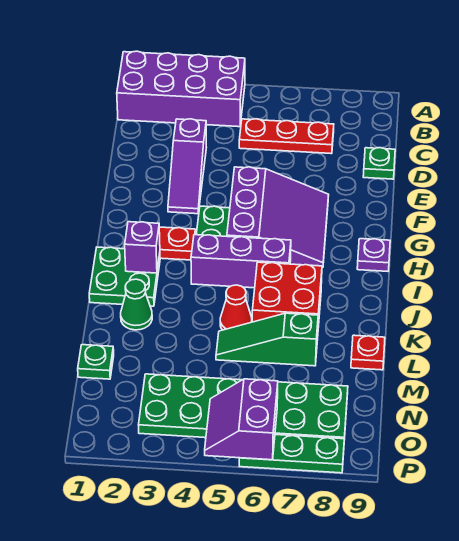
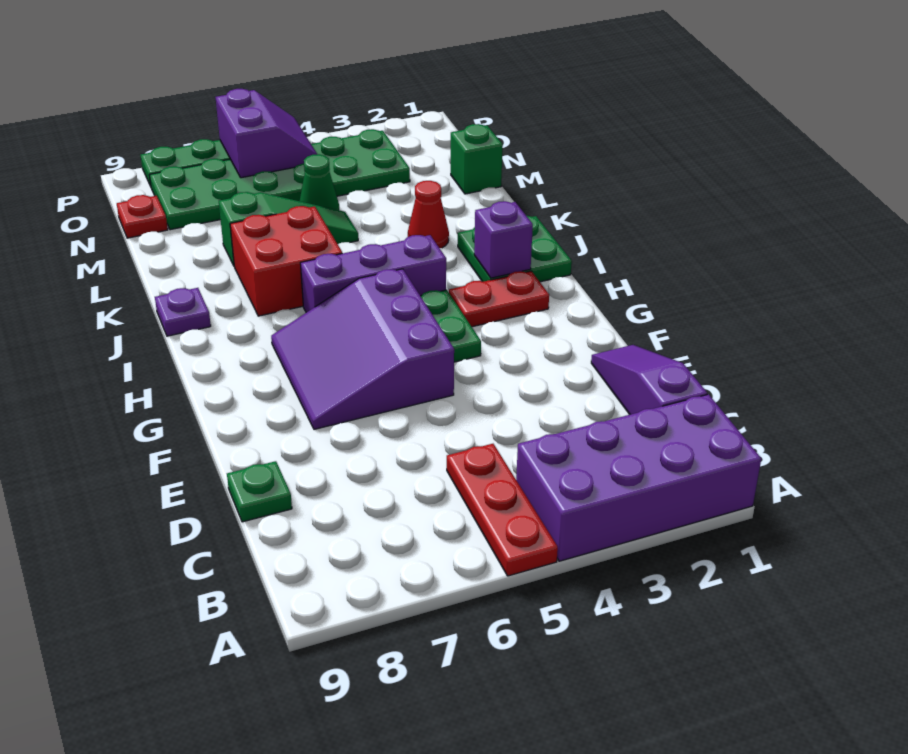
red plate C5:C7 level 1 -> red plate A5:C5 level 1
purple slope D3:F3 level 1 top D -> purple slope C1:E1 level 1 top C
purple plate H9 level 1 -> purple plate J9 level 1
green cone K2 level 1 -> green cone M5 level 1
red cone K5 level 1 -> red cone K3 level 1
red plate L9 level 1 -> red plate N9 level 1
green plate M1 level 1 -> green brick M1 level 1

